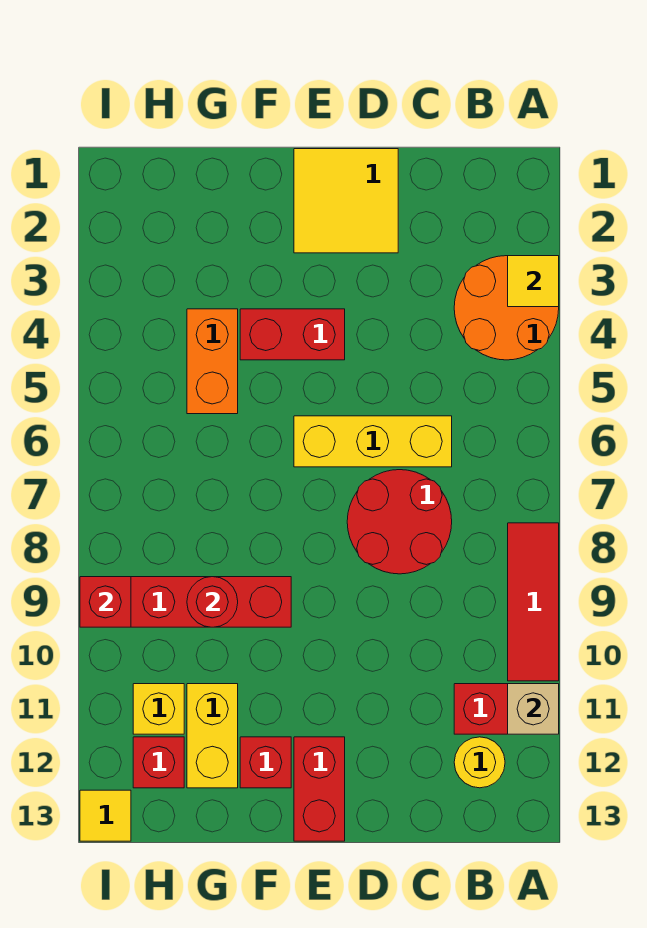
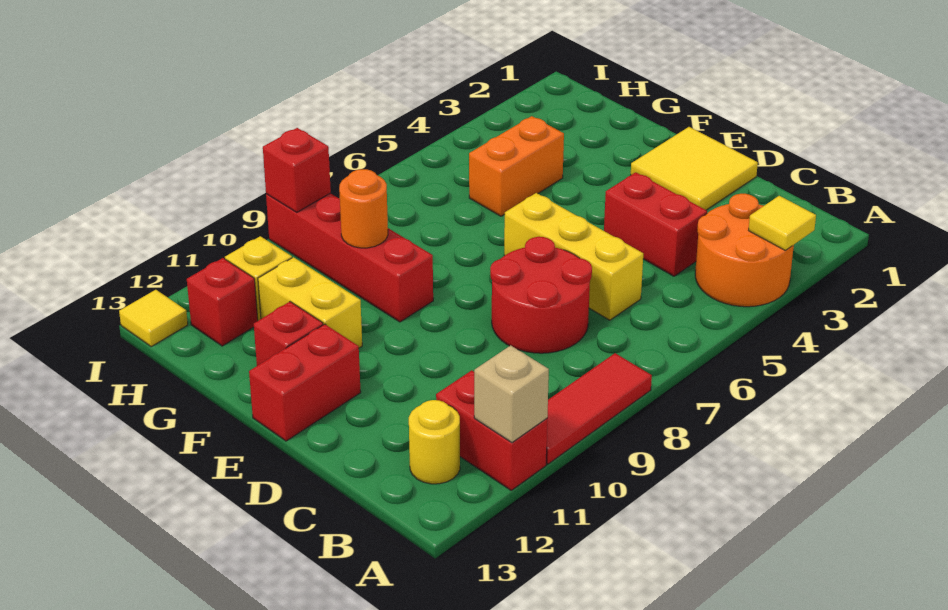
red brick E4:F4 level 1 -> red brick C4:D4 level 1
red round brick G9 level 2 -> orange round brick G9 level 2
yellow brick G11:G12 level 1 -> yellow brick F11:G11 level 1

